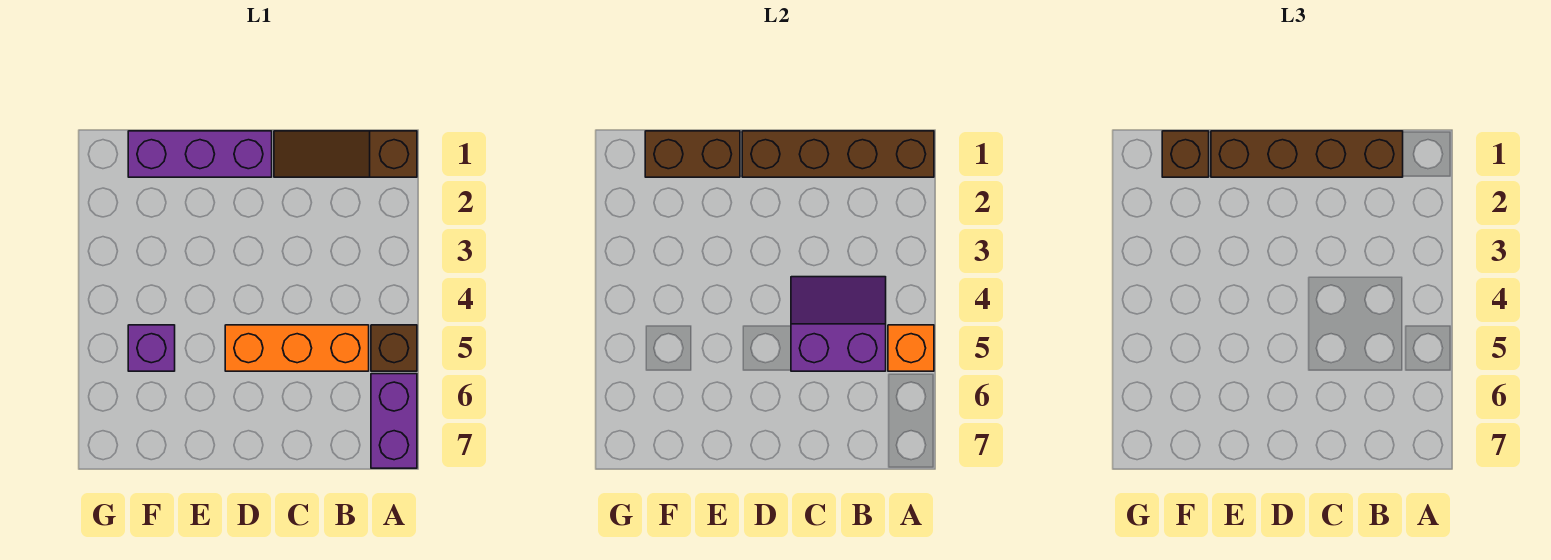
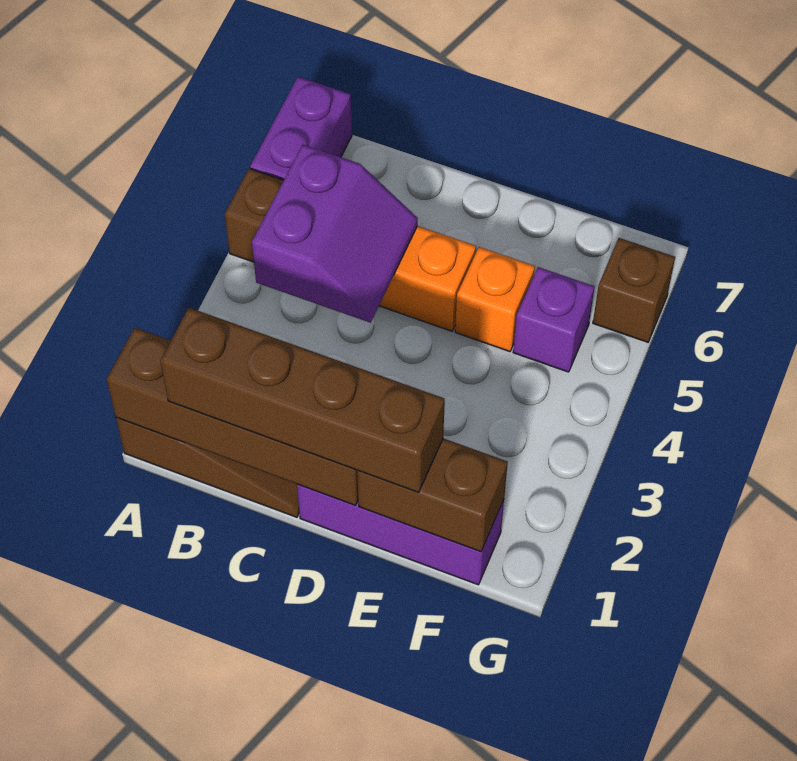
orange brick A5 level 2 -> orange brick E5 level 1
purple slope B4:C5 level 2 top 5 -> purple slope B4:C5 level 2 top B
brown brick F1 level 3 -> brown brick G6 level 1

